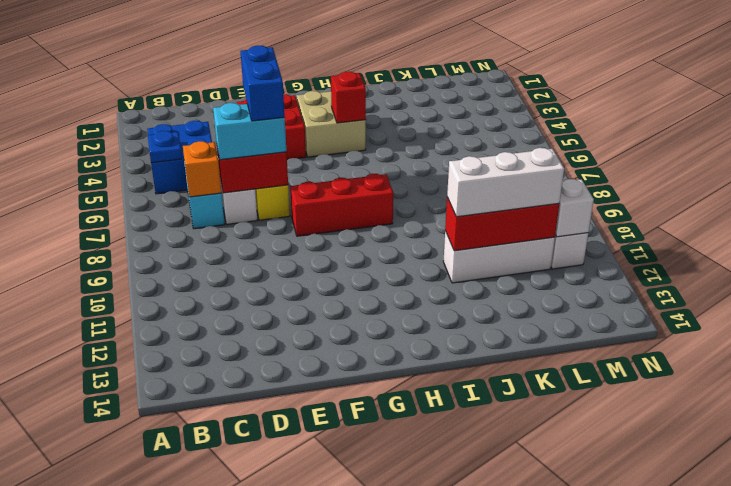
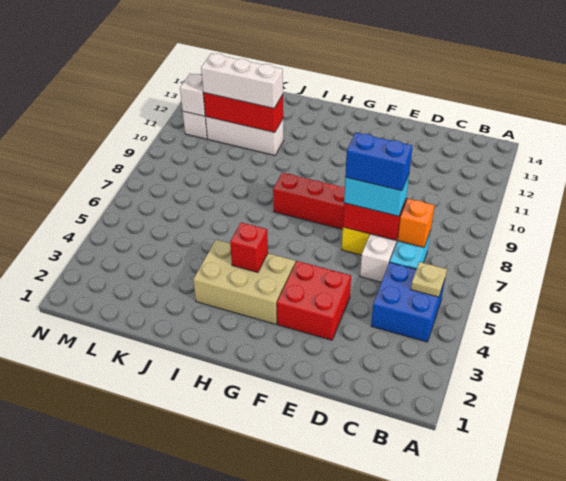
blue plate B5 level 2 -> tan plate B5 level 2
blue brick E6:E7 level 4 -> blue brick D7:E7 level 4
tan brick G3:H4 level 1 -> tan brick G3:I4 level 1

